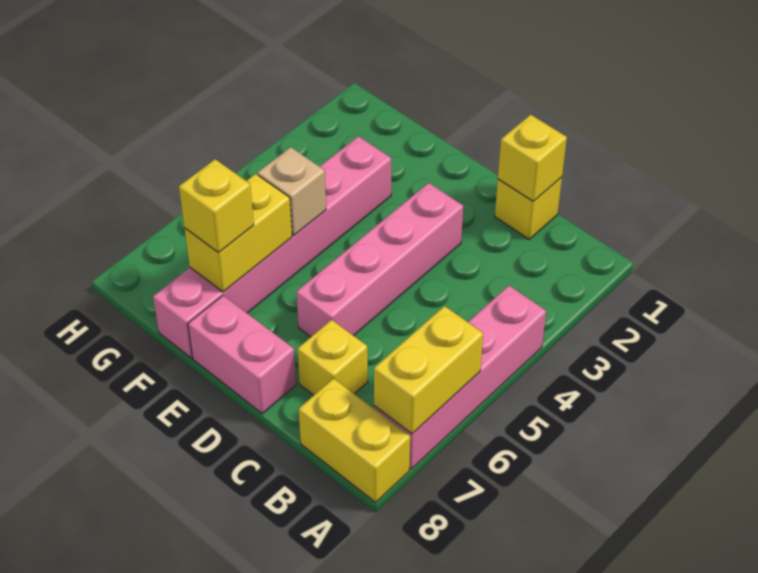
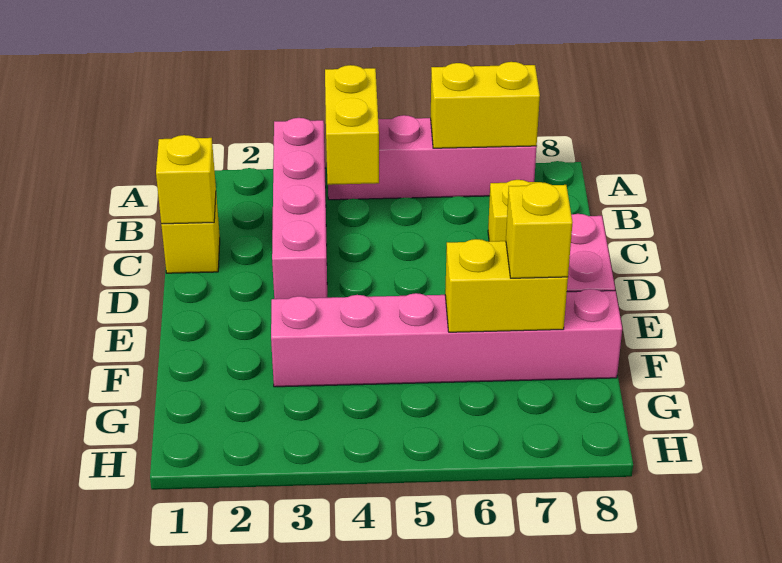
yellow brick A8:B8 level 1 -> yellow brick A4:B4 level 2
pink brick D3:D6 level 1 -> pink brick A3:D3 level 1
tan brick F5 level 2 -> none

